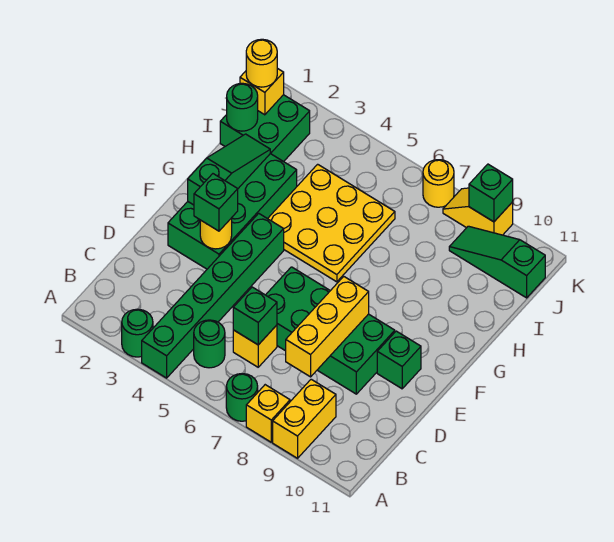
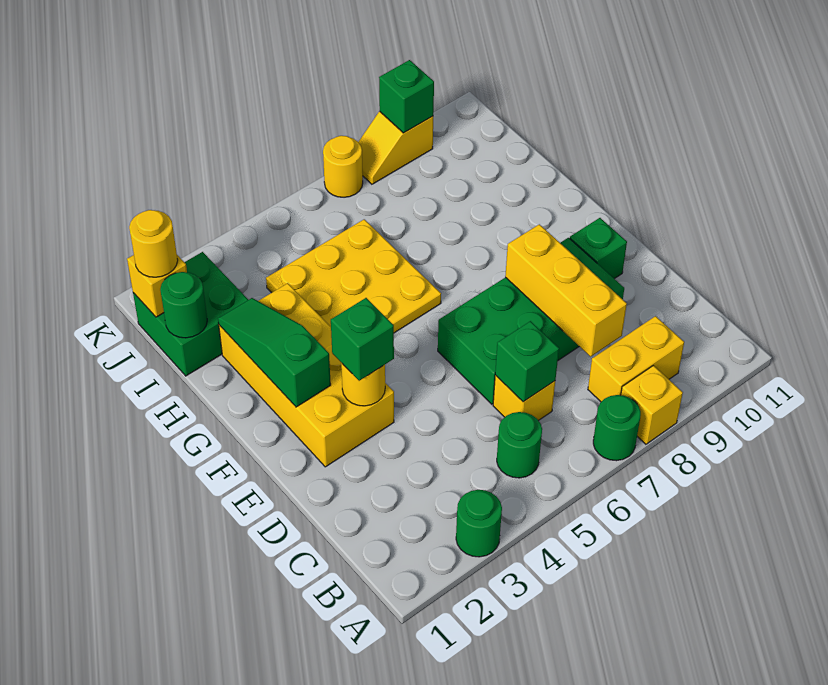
green brick A4:F4 level 1 -> none
yellow brick A9:B9 level 1 -> yellow brick B8:B9 level 1
green brick E2:H3 level 1 -> yellow brick E2:H3 level 1
green slope J9:J11 level 1 top 11 -> none

